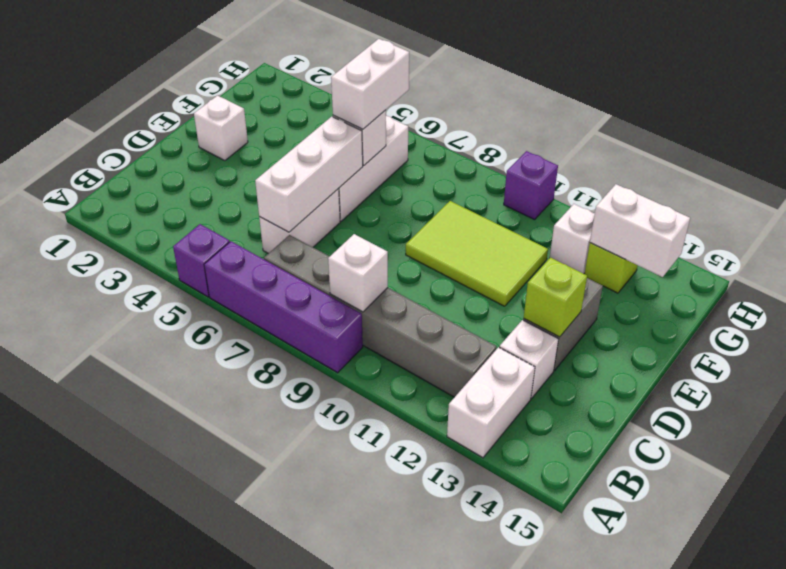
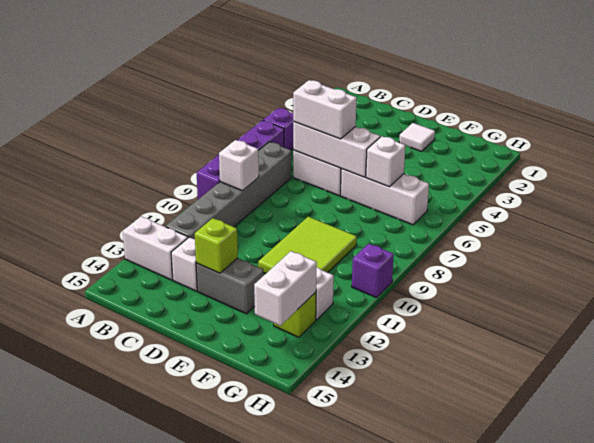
white brick E2 level 1 -> white tile E2 level 1
white brick F6:G6 level 3 -> white brick C6:D6 level 3

